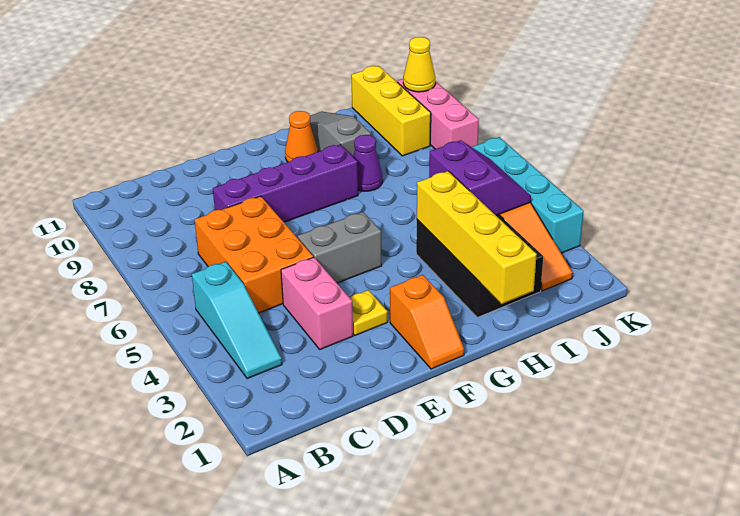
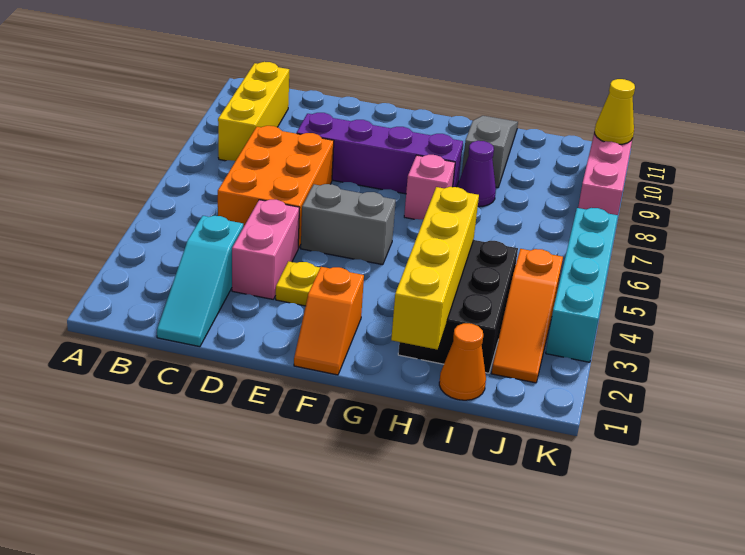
cyan slope B3:B5 level 1 top 5 -> cyan slope C1:C3 level 1 top 3
none -> pink brick G7 level 1
orange cone G10 level 1 -> orange cone I1 level 1
purple slope I4:J5 level 2 top I -> none
yellow brick J9:J11 level 1 -> yellow brick B8:B10 level 1

